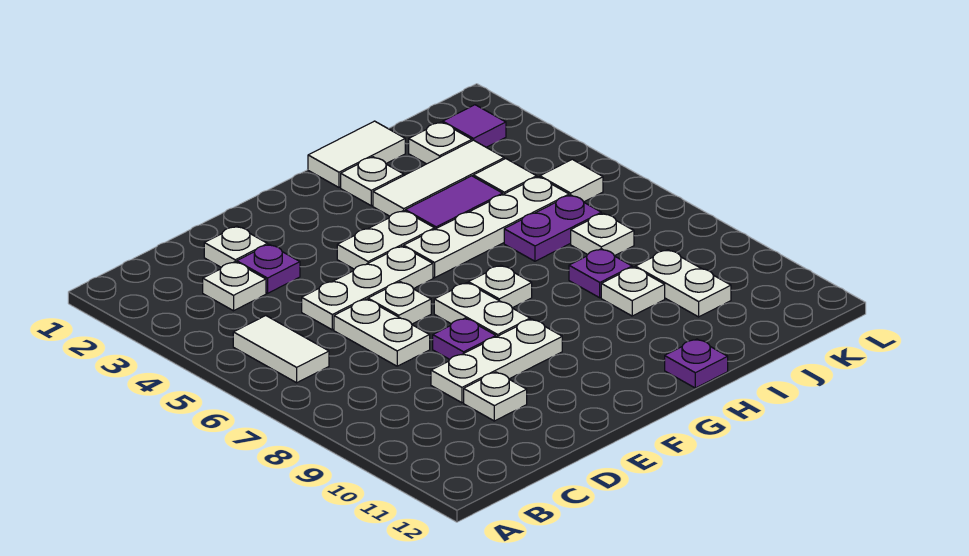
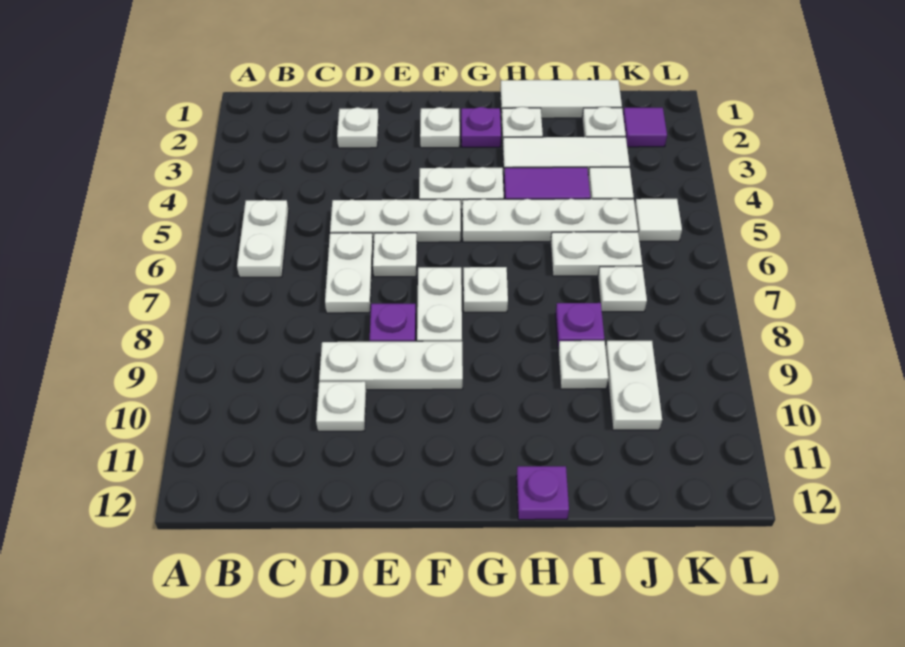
white tile B5:B6 level 1 -> white plate B5:B6 level 1
white plate C3 level 1 -> white plate F2 level 1
purple plate D3 level 1 -> purple plate G2 level 1
white tile H1:I1 level 1 -> white tile H1:J1 level 1
purple plate I6:J6 level 1 -> white plate I6:J6 level 1

